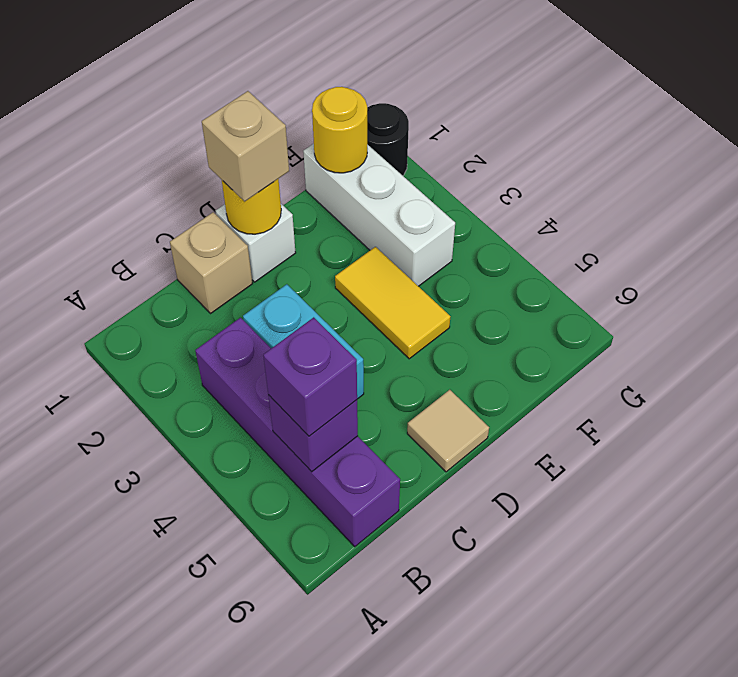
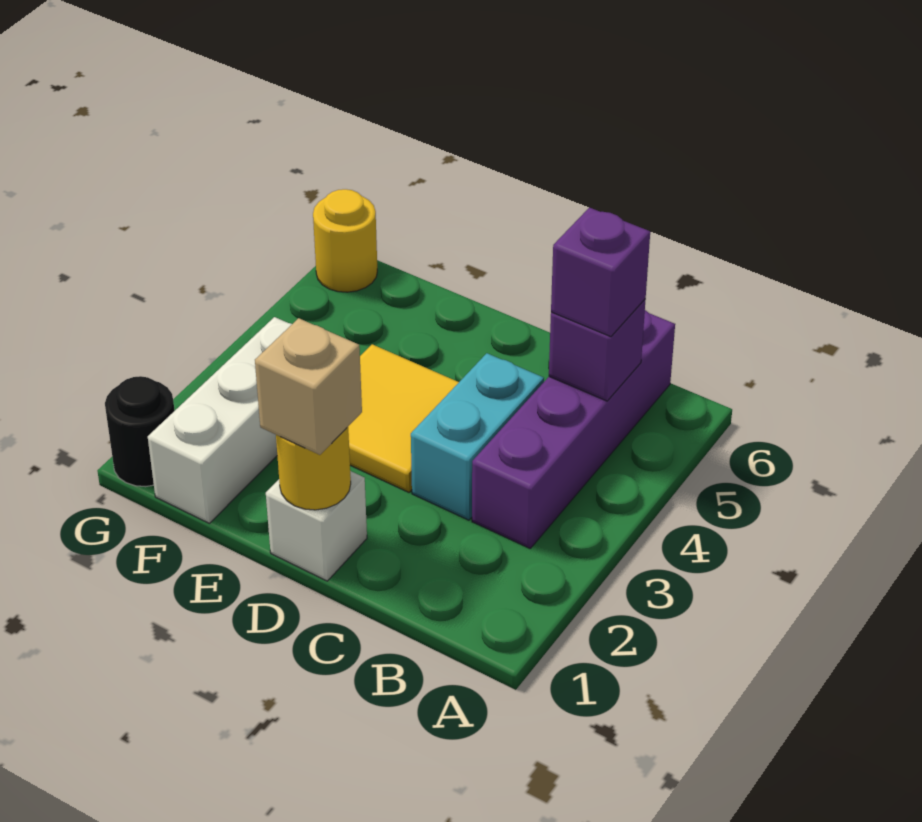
tan brick C1 level 1 -> none
tan tile D6 level 1 -> none
yellow tile E3:E4 level 1 -> yellow tile D3:E4 level 1
yellow round brick F1 level 2 -> yellow round brick G6 level 1

